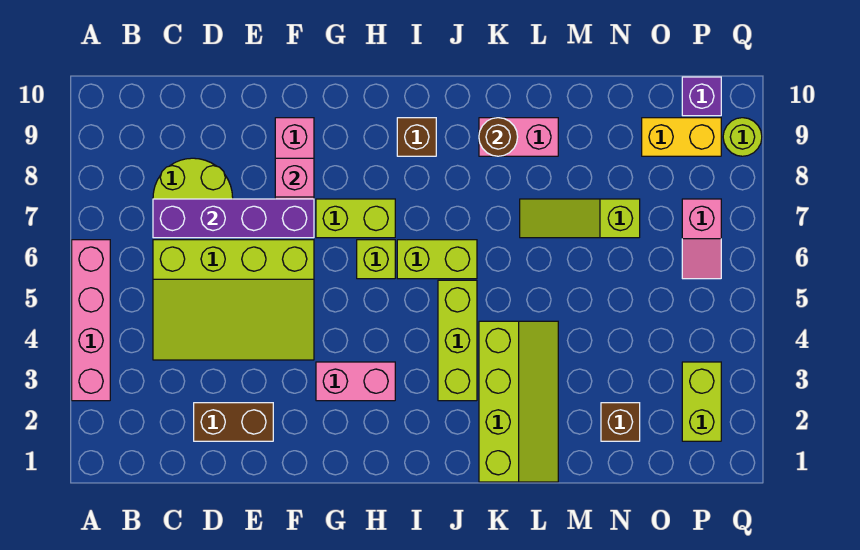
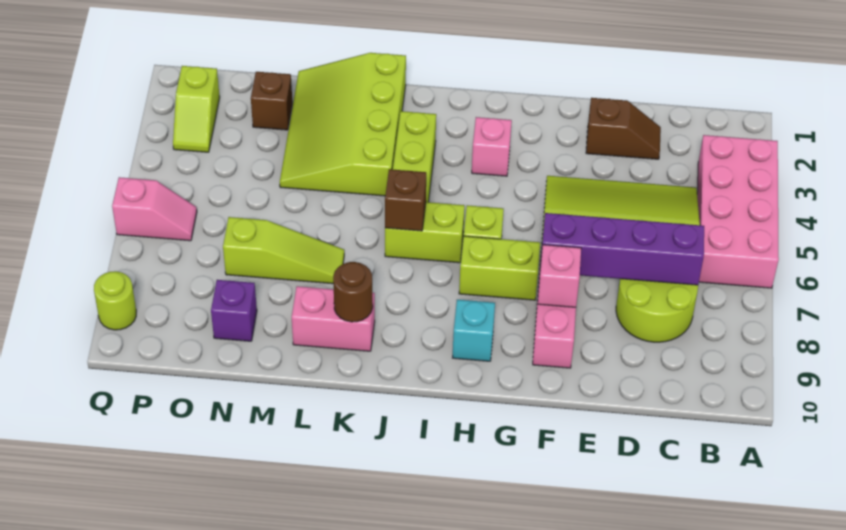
pink brick A3:A6 level 1 -> pink brick A3:B6 level 1
brown brick D2:E2 level 1 -> brown slope D2:E2 level 1 top E
pink brick G3:H3 level 1 -> pink brick H3 level 1
none -> cyan brick H9 level 1
brown brick I9 level 1 -> brown brick J6 level 2
lime slope K1:L4 level 1 top K -> lime slope K1:M4 level 1 top K
yellow brick O9:P9 level 1 -> none
lime brick P2:P3 level 1 -> lime slope P2:P3 level 1 top 2
pink slope P6:P7 level 1 top 7 -> pink slope P6:Q6 level 1 top Q
purple brick P10 level 1 -> purple brick N9 level 1

